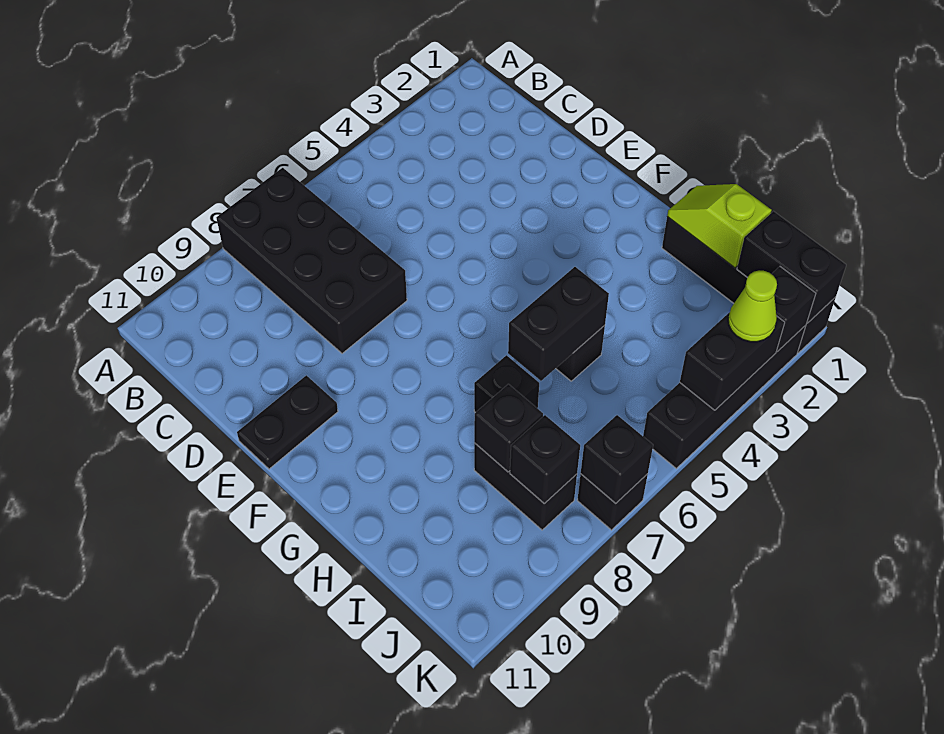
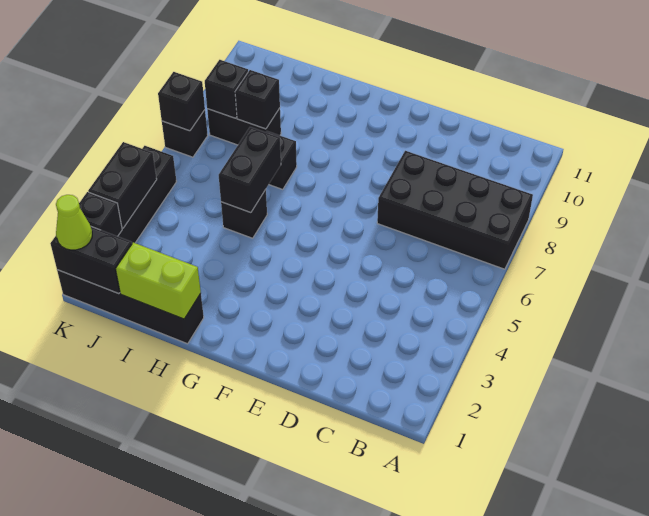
black plate E10:E11 level 1 -> none
lime slope H1:I1 level 2 top I -> lime brick H1:I1 level 2
lime cone K3 level 3 -> lime cone K1 level 3

